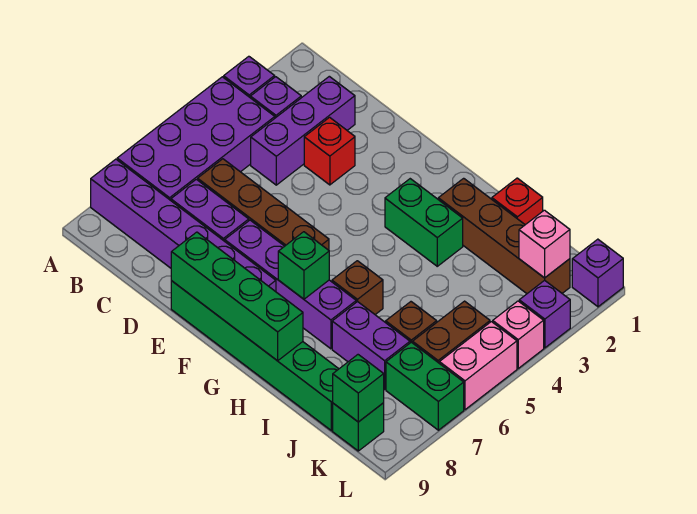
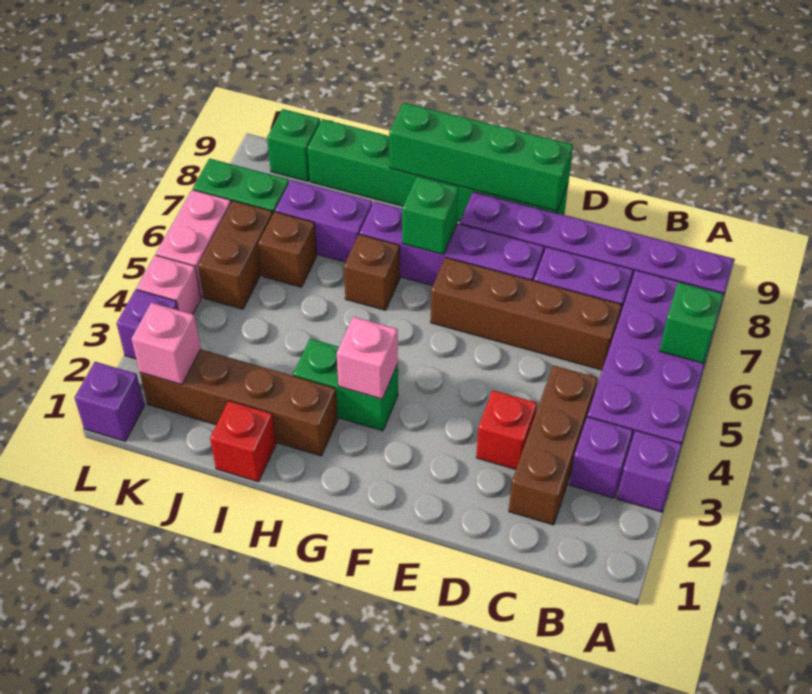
purple brick C2:C4 level 1 -> brown brick C2:C4 level 1
none -> pink brick G3 level 2
green brick K9 level 2 -> green brick A6 level 2

